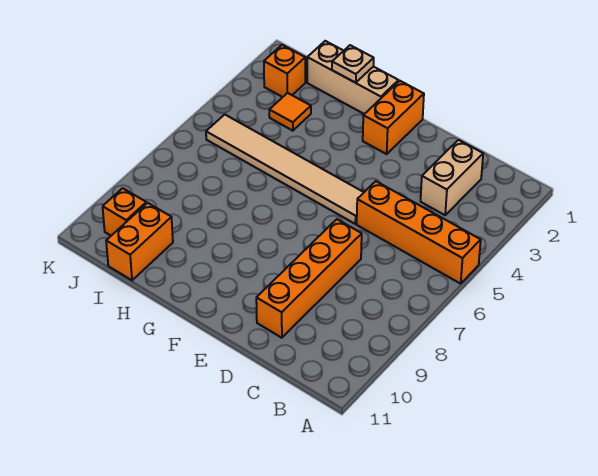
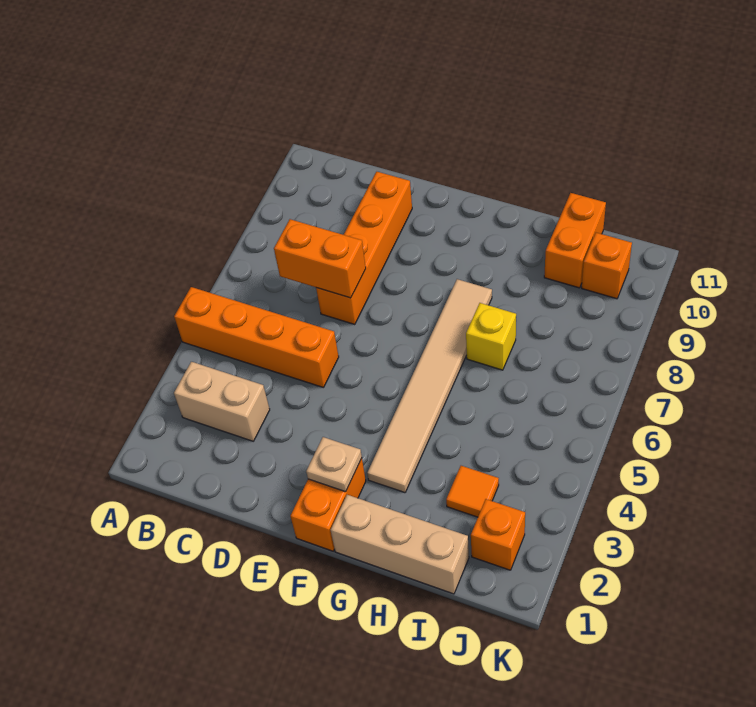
tan brick C2:C3 level 1 -> tan brick B3:C3 level 1
none -> orange brick C7:D7 level 2
tan tile E5:J5 level 1 -> tan tile G3:G8 level 1
tan plate H1 level 2 -> tan plate F2 level 2
none -> yellow brick H7 level 1

